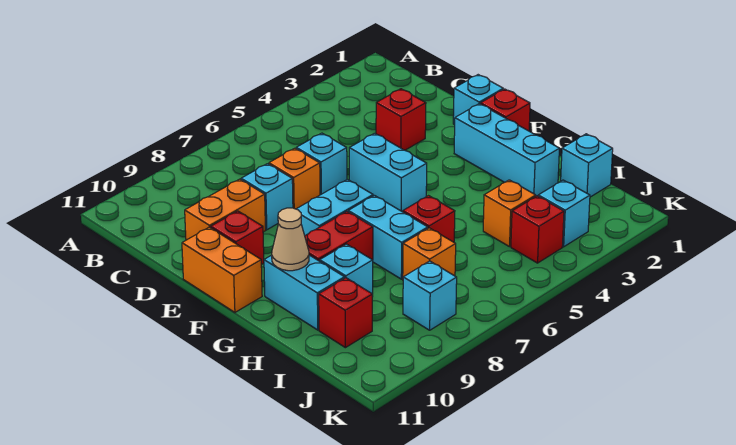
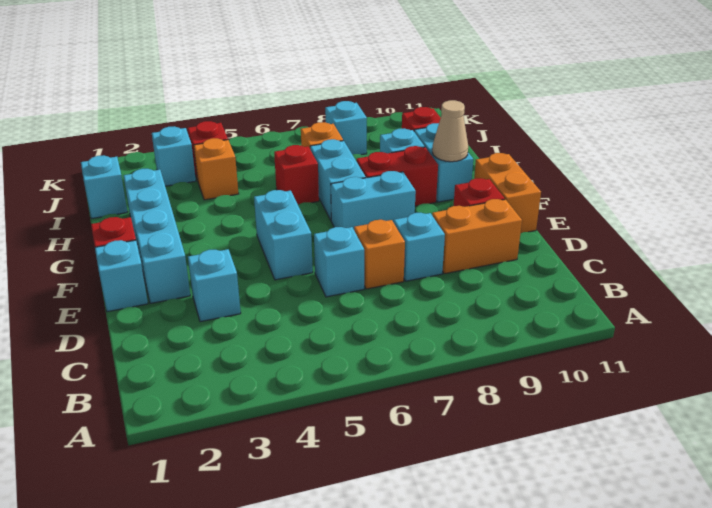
red brick D3 level 1 -> cyan brick D3 level 1
cyan brick F2:H2 level 1 -> cyan brick E2:H2 level 1

